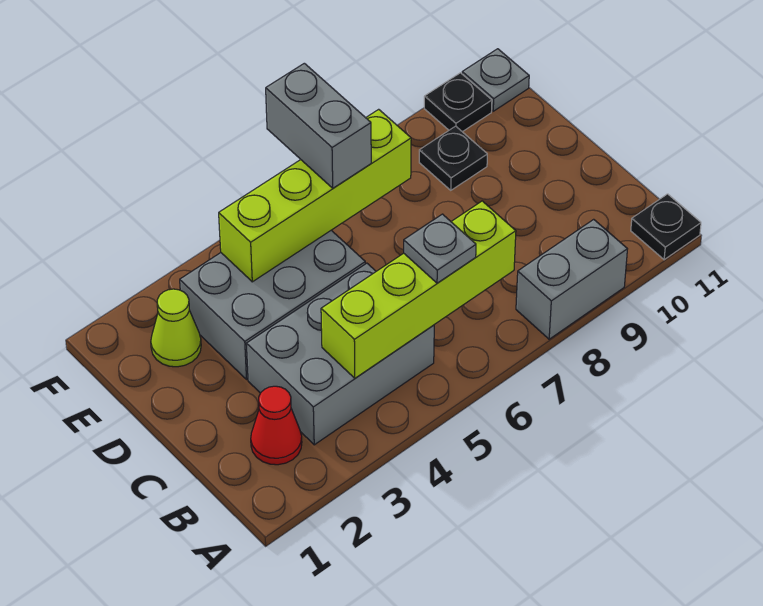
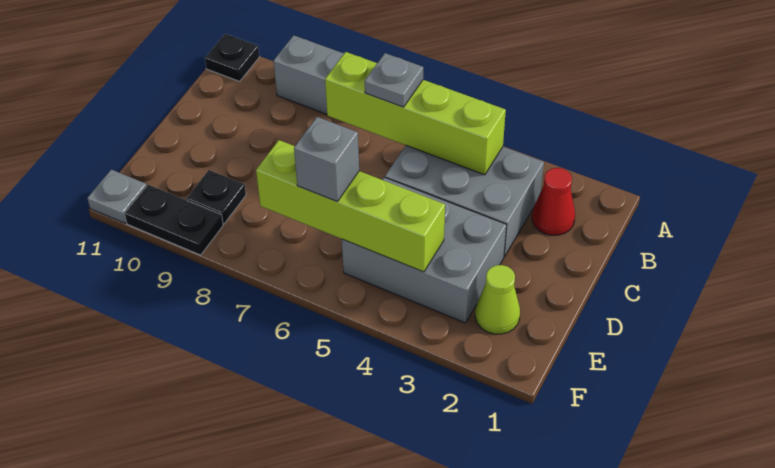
grey brick E6:F6 level 3 -> grey brick E6 level 3
black plate F10 level 1 -> black plate F9:F10 level 1

